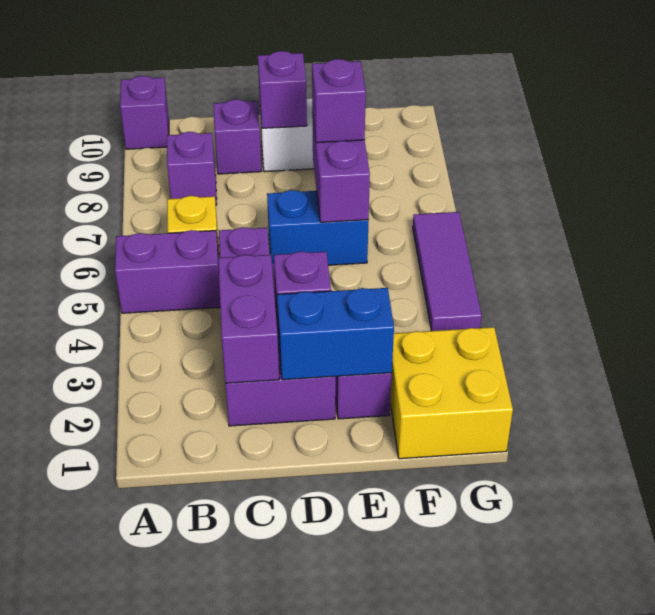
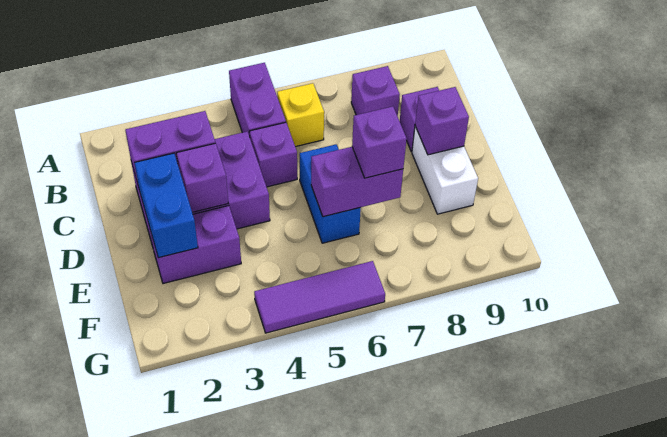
purple brick A10 level 1 -> none
yellow brick F1:G2 level 1 -> none

